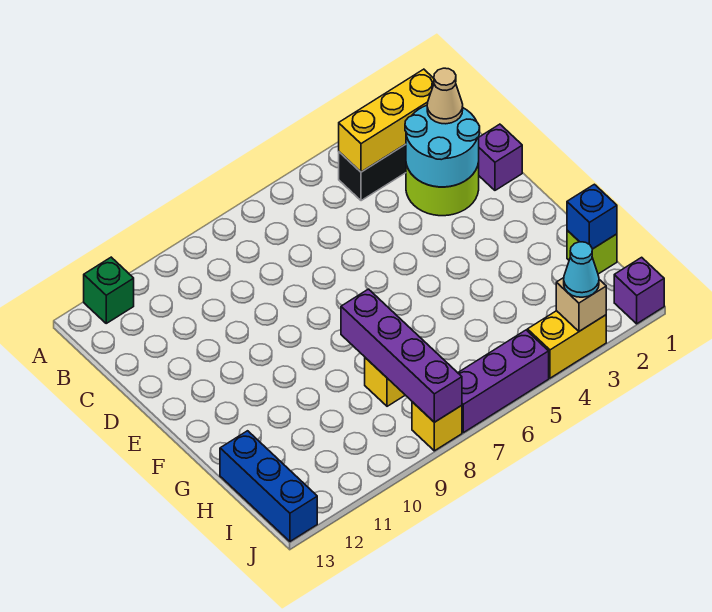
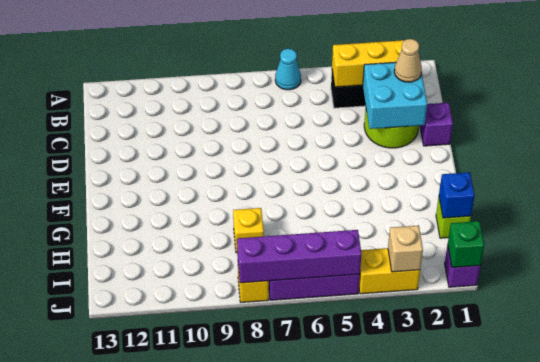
green brick A12 level 1 -> green brick J1 level 2
cyan round brick C2:D3 level 2 -> cyan brick C2:D3 level 2
purple brick G8:J8 level 2 -> purple brick J5:J8 level 2
blue brick H13:J13 level 1 -> none
cyan cone J3 level 3 -> cyan cone A6 level 1

